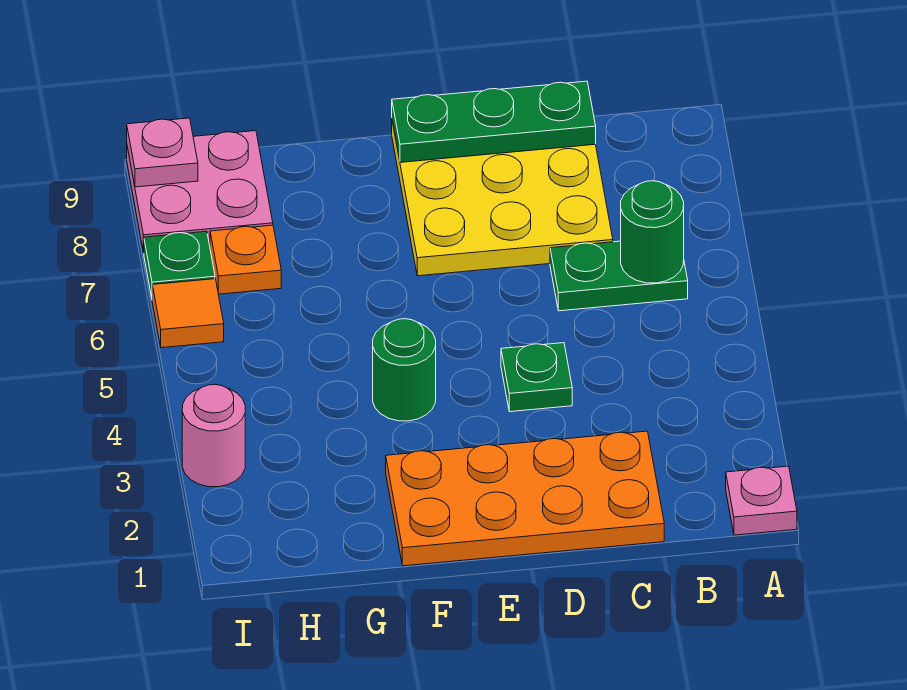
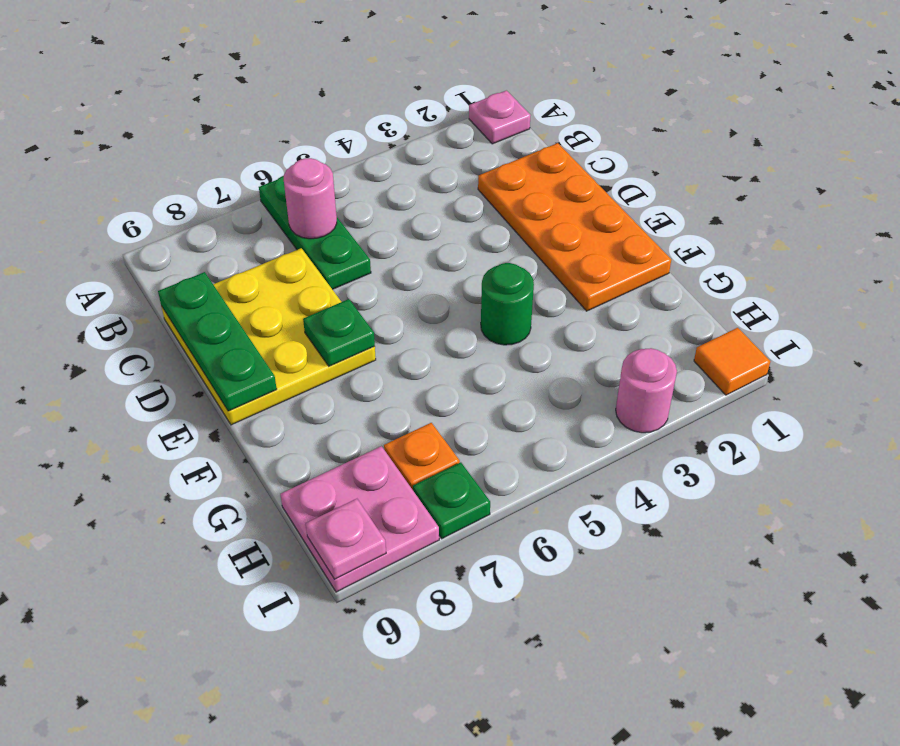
green plate B6:C6 level 1 -> green plate A6:C6 level 1
green round brick B6 level 2 -> pink round brick B6 level 2
green plate D4 level 1 -> green plate E7 level 2
orange tile I6 level 1 -> orange tile I1 level 1

